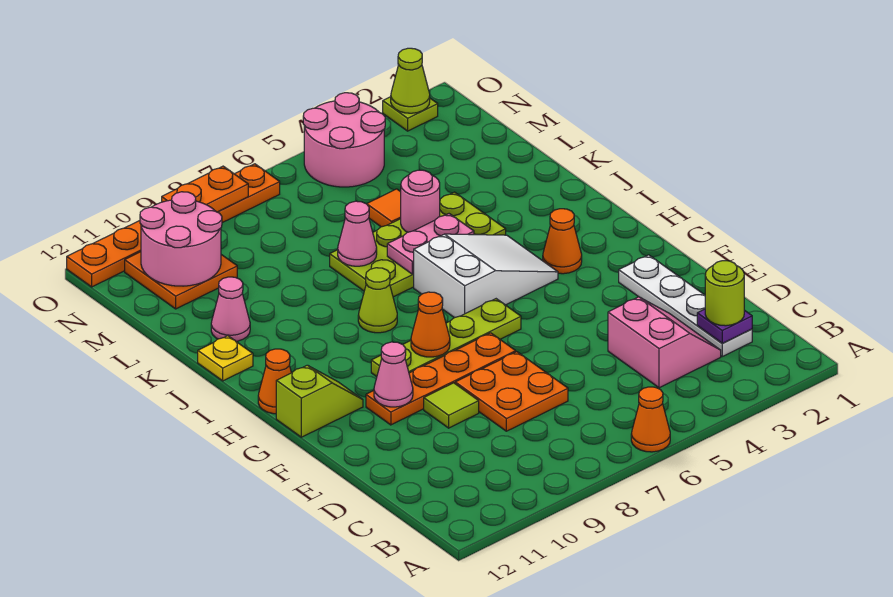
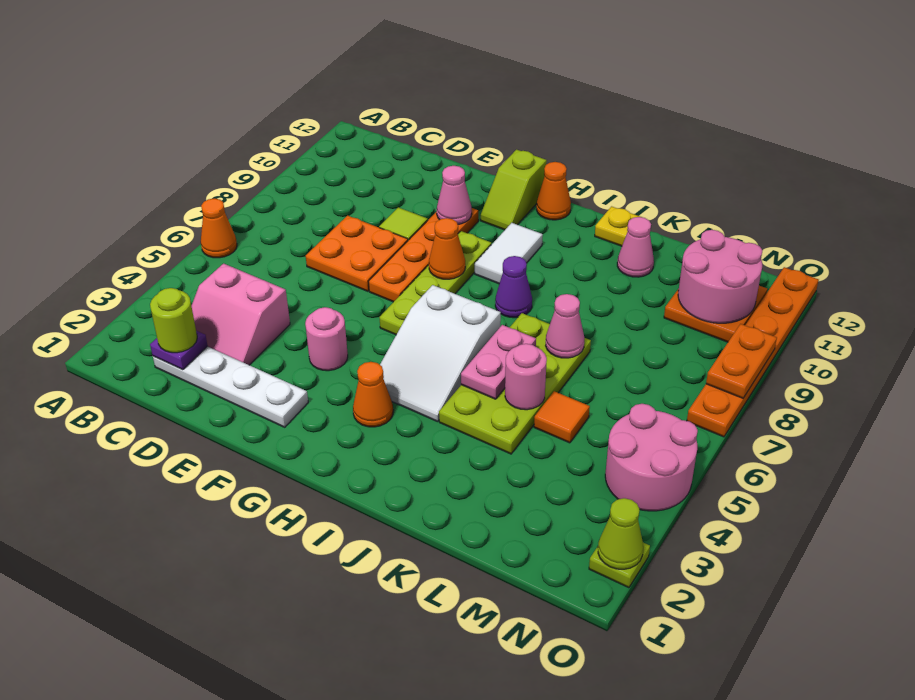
none -> pink round brick F4 level 1
none -> white tile H9:H10 level 1
lime cone I8 level 1 -> purple cone I8 level 1

